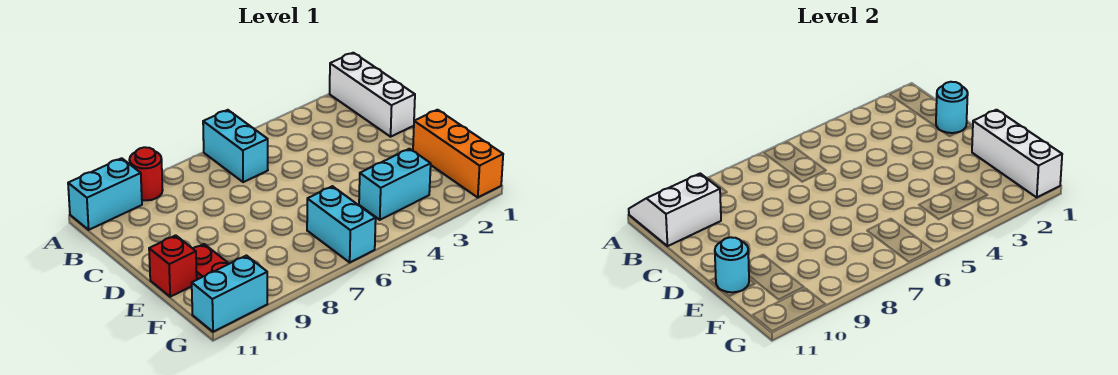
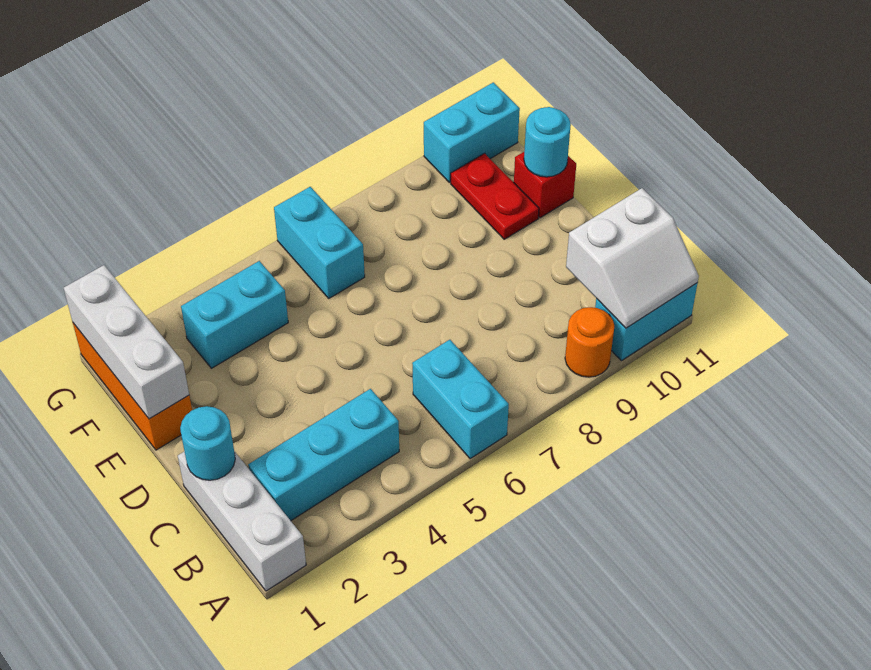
red round brick A9 level 1 -> orange round brick A9 level 1
none -> cyan brick B2:B4 level 1

